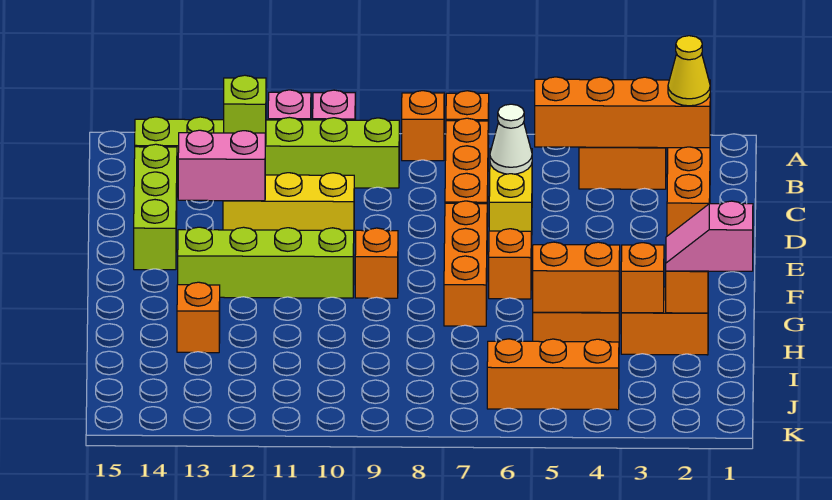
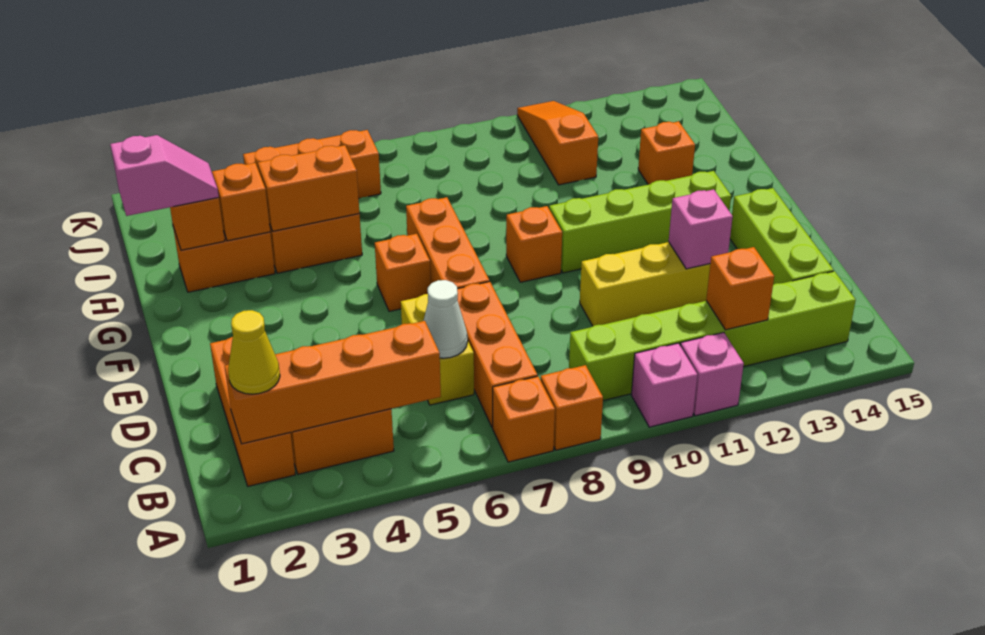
lime brick B12 level 2 -> orange brick B12 level 2
pink brick D12:D13 level 2 -> pink brick D12 level 2
none -> orange slope I11:K11 level 1 top I

